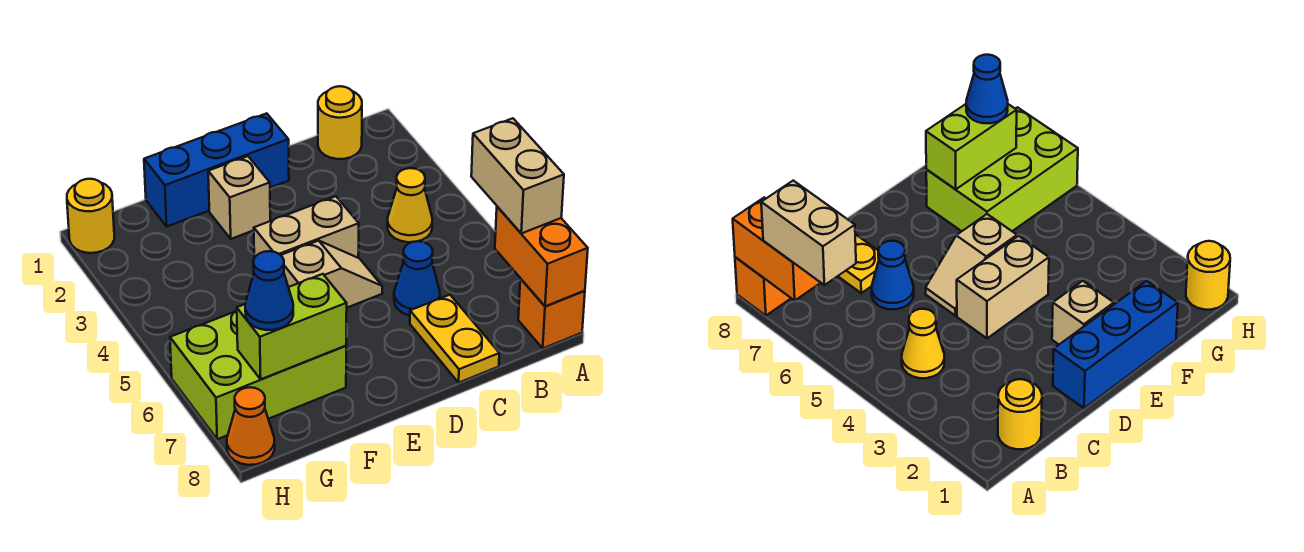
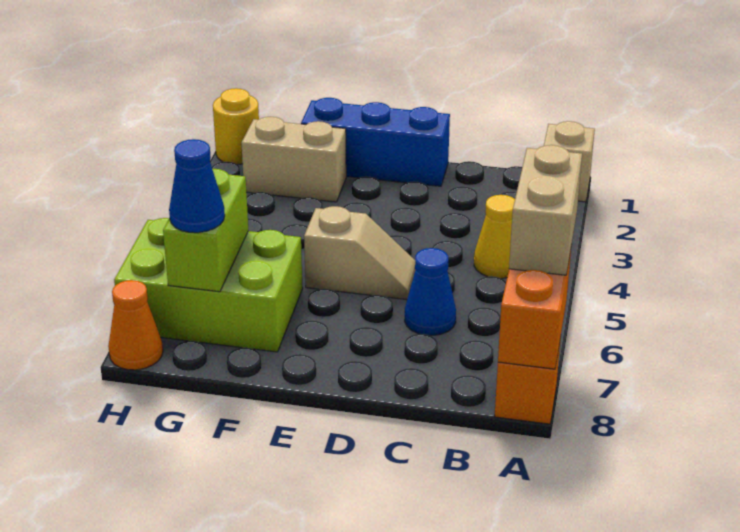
yellow round brick B1 level 1 -> none
yellow plate C7:C8 level 1 -> none
tan brick D4:E4 level 1 -> tan brick F2:G2 level 1
tan brick E2 level 1 -> tan brick A1 level 1
lime brick F7:G7 level 2 -> lime brick G6:G7 level 2

